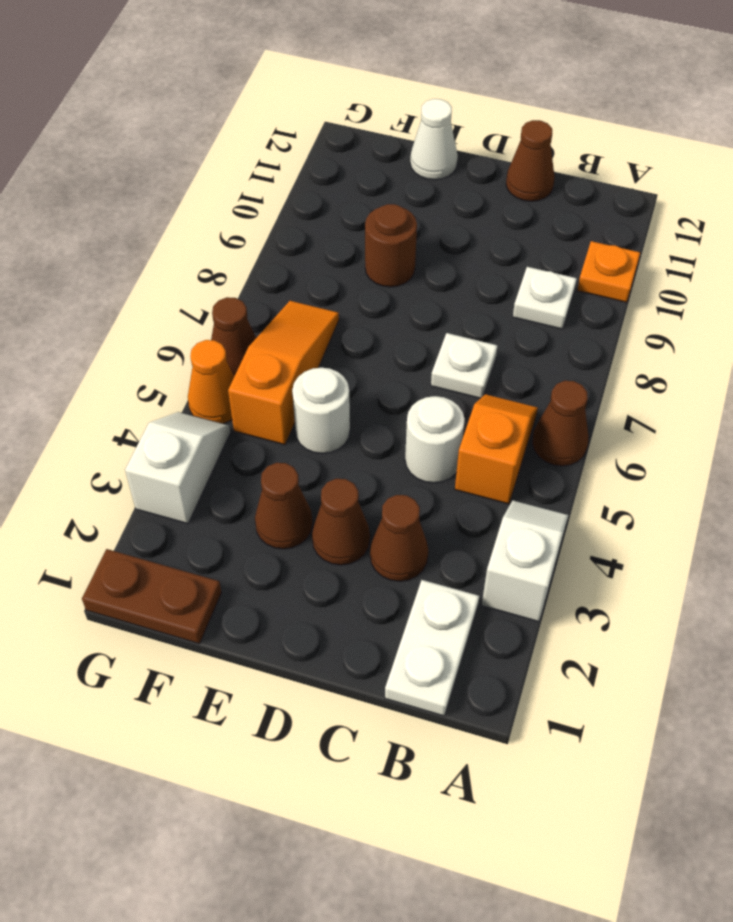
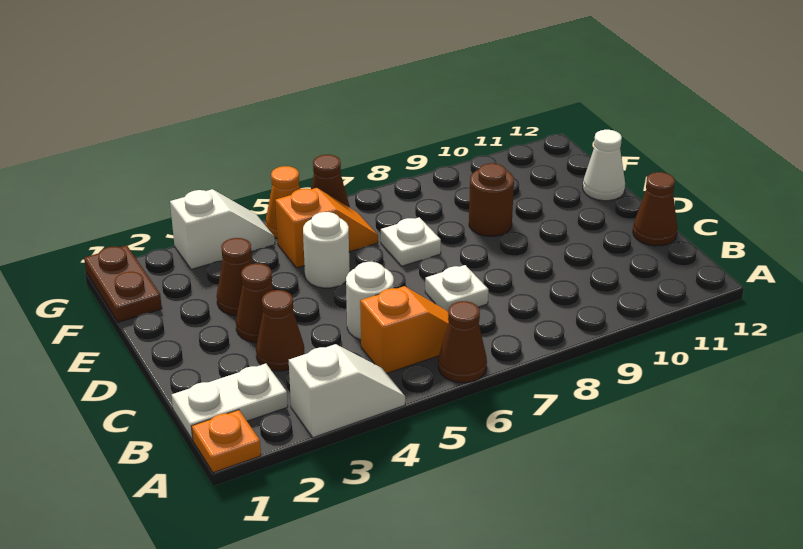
orange plate A10 level 1 -> orange plate A1 level 1
white plate B9 level 1 -> white plate E7 level 1
orange slope F5:F7 level 1 top 5 -> orange slope F5:F6 level 1 top 5

